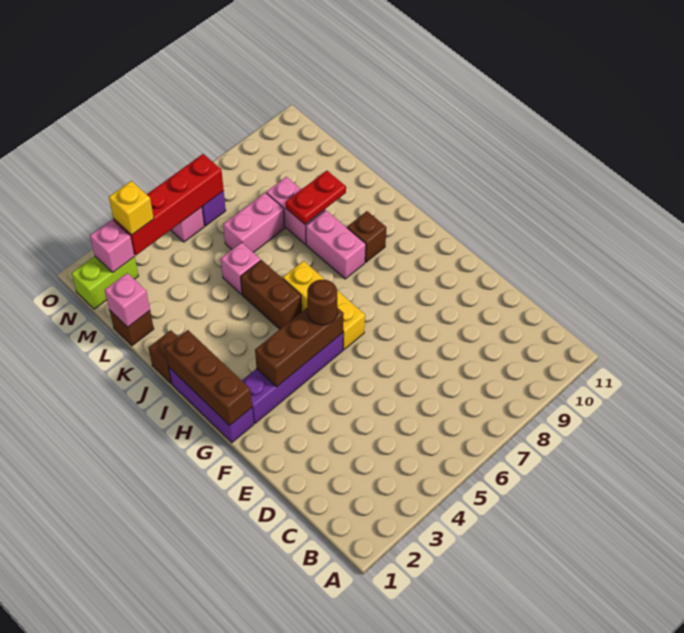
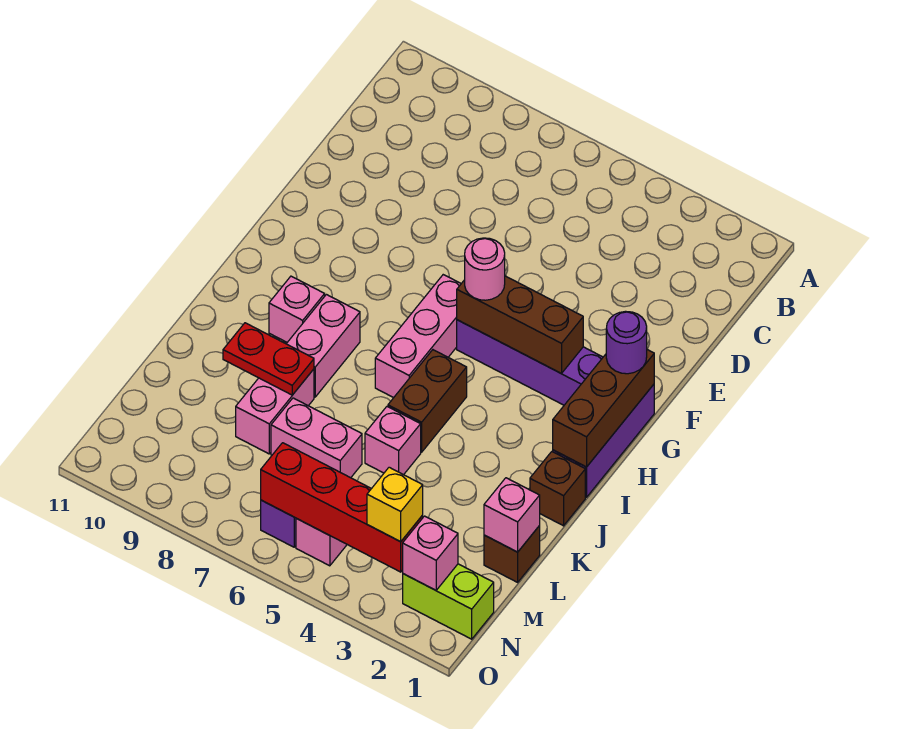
none -> purple round brick G1 level 3
brown round brick G5 level 3 -> pink round brick G5 level 3
yellow brick G6:I6 level 1 -> pink brick G6:I6 level 1
brown brick I9 level 1 -> pink brick I9 level 1

